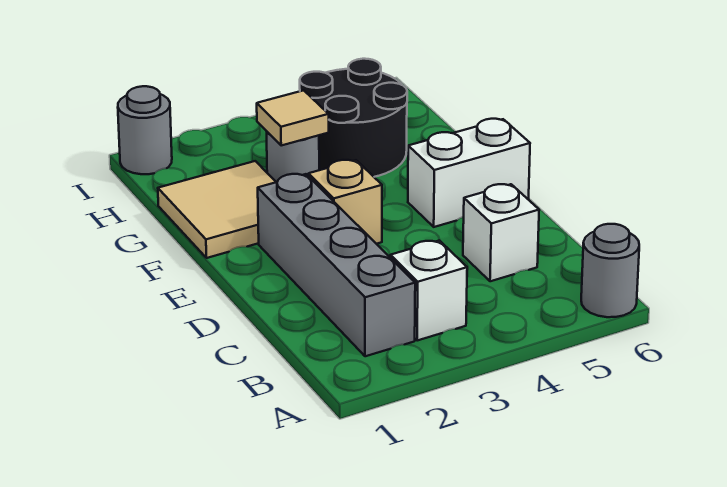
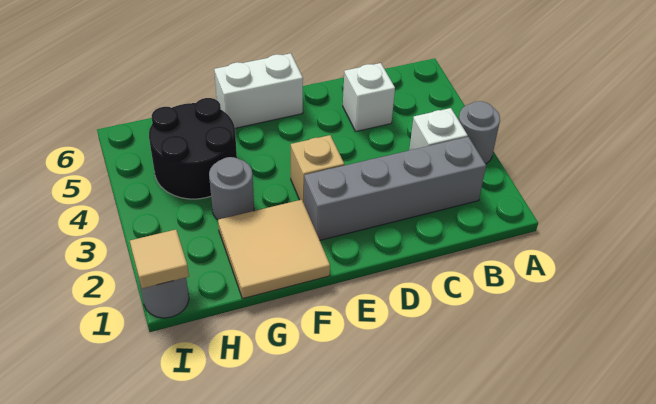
grey round brick A6 level 1 -> grey round brick A3 level 1
white brick E5:E6 level 1 -> white brick E6:F6 level 1
tan tile G3 level 2 -> tan tile I1 level 2

